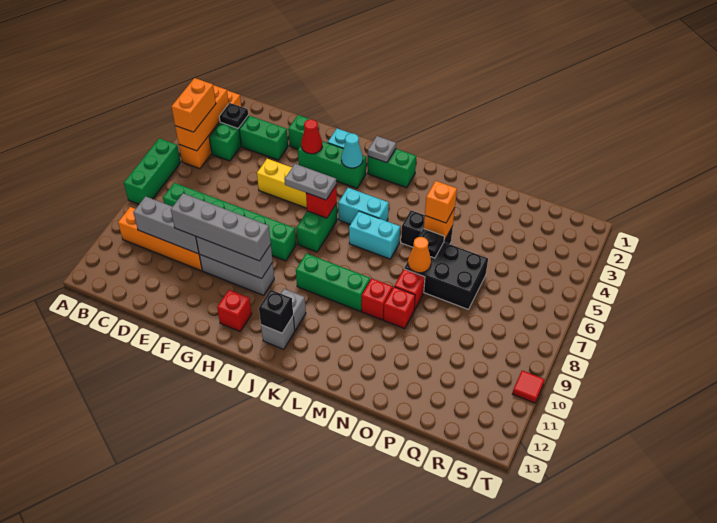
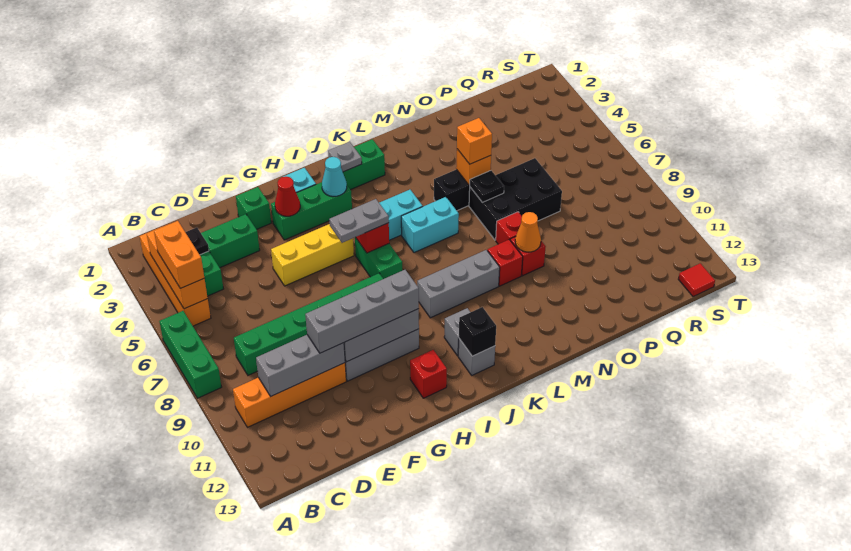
green brick J9:L9 level 1 -> grey brick J9:L9 level 1
orange cone N7 level 2 -> orange cone N9 level 2
red tile T10 level 1 -> red tile S13 level 1

